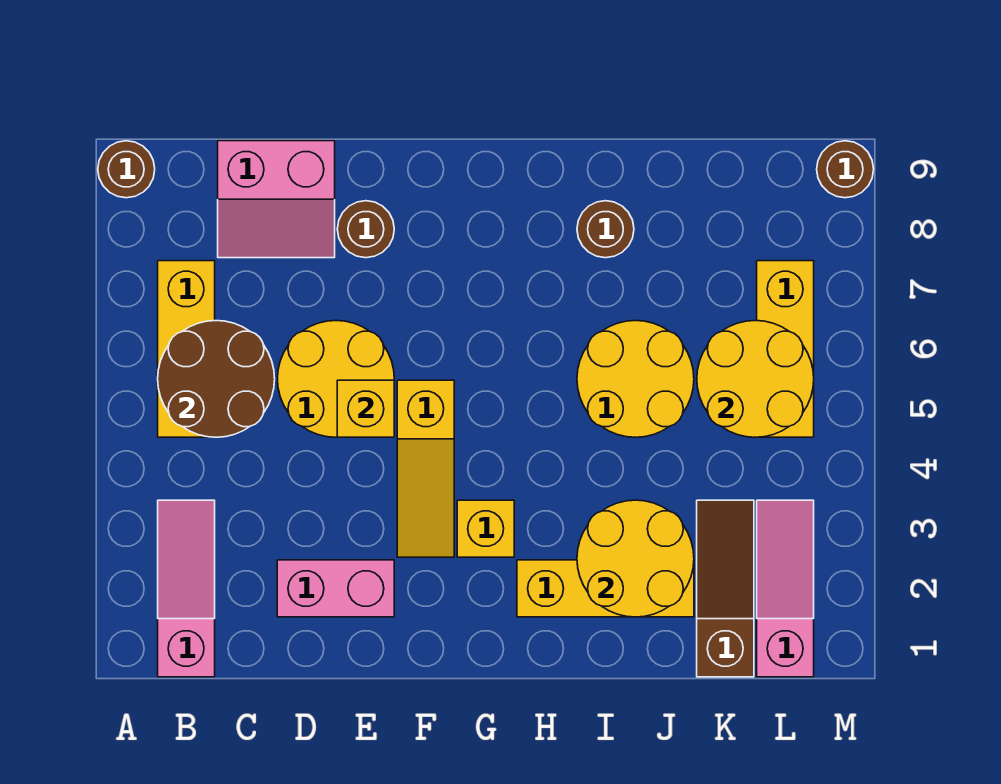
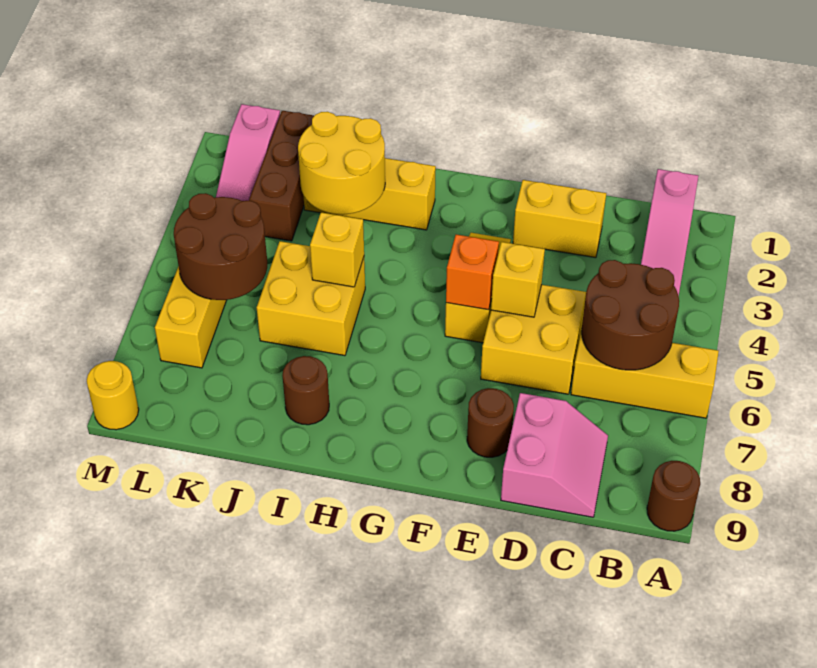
yellow brick B5:B7 level 1 -> yellow brick A6:C6 level 1
pink slope C8:D9 level 1 top 9 -> pink slope C8:D9 level 1 top D
pink brick D2:E2 level 1 -> yellow brick D2:E2 level 1
yellow round brick D5:E6 level 1 -> yellow brick D5:E6 level 1
none -> orange brick F5 level 2
yellow brick G3 level 1 -> yellow brick I5 level 2
yellow round brick I5:J6 level 1 -> yellow brick I5:J6 level 1
brown slope K1:K3 level 1 top 1 -> brown brick K1:K3 level 1
yellow round brick K5:L6 level 2 -> brown round brick K5:L6 level 2
brown round brick M9 level 1 -> yellow round brick M9 level 1

